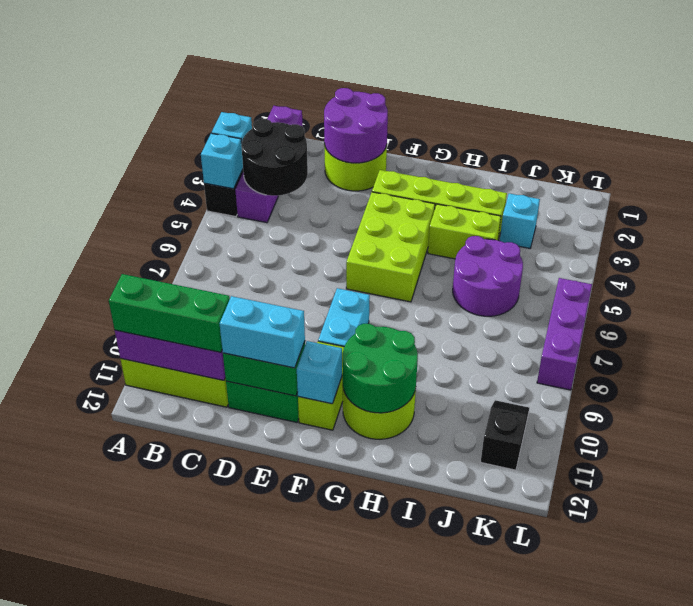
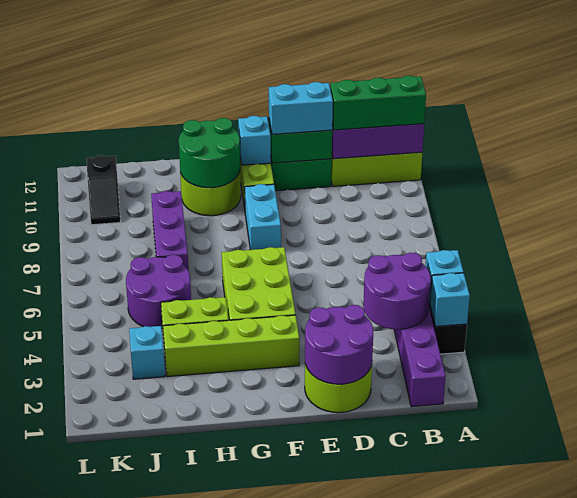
black round brick B3:C4 level 2 -> purple round brick B3:C4 level 2
purple brick L6:L8 level 1 -> purple brick I7:I9 level 1

